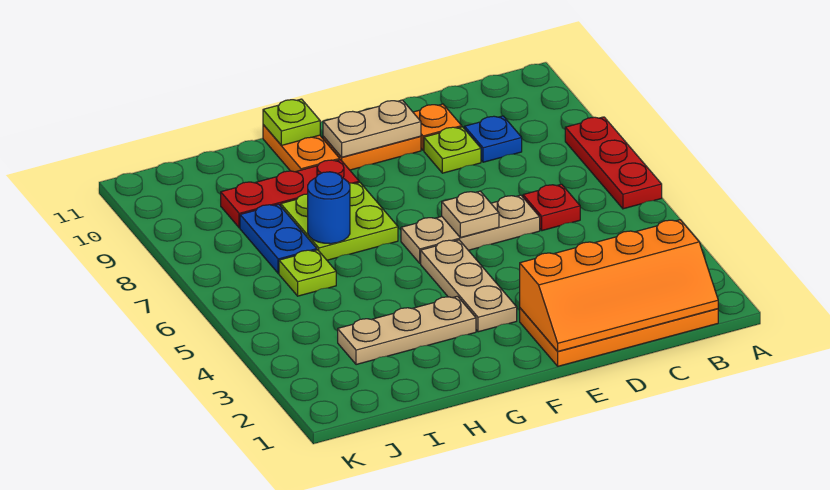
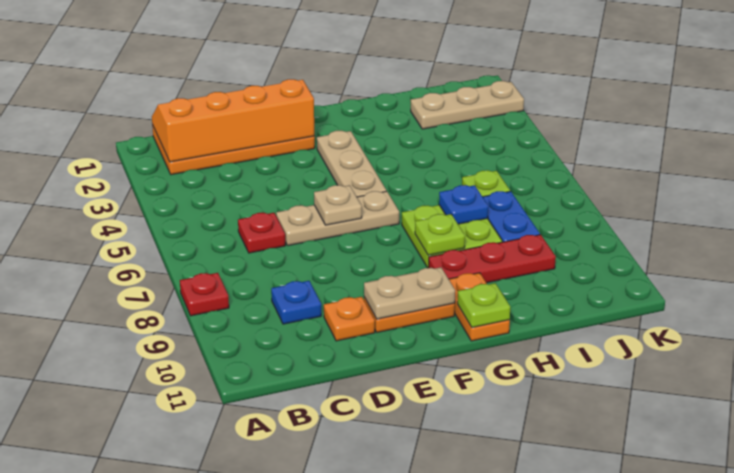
red plate A6:A8 level 1 -> red plate A8 level 1
lime plate D9 level 1 -> lime plate G8 level 2
tan plate G3:I3 level 1 -> tan plate I2:K2 level 1
blue round brick H7 level 2 -> blue plate H7 level 2

